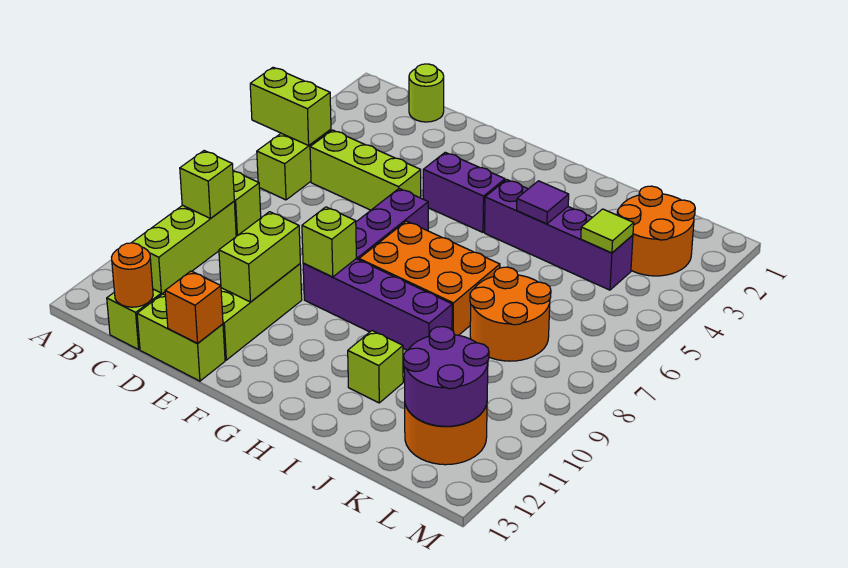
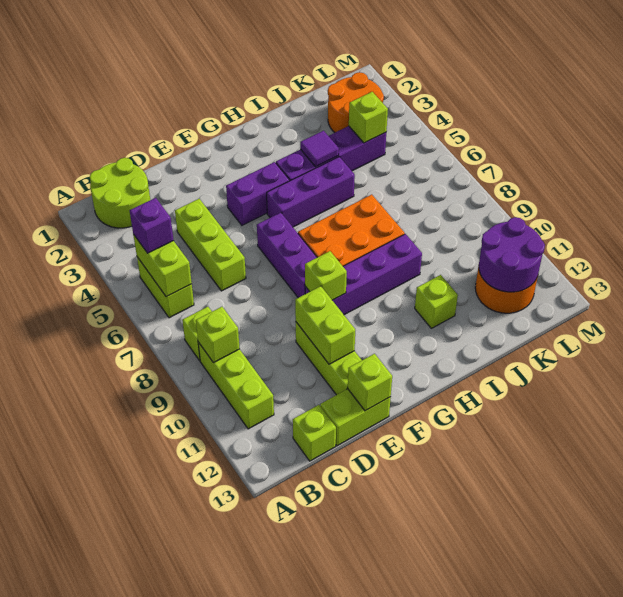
lime brick A5:B5 level 2 -> lime brick B5:B6 level 2
none -> purple brick B5 level 3
lime round brick C1 level 1 -> lime round brick B1:C2 level 1
lime brick C5:E5 level 1 -> lime brick D4:D6 level 1
orange round brick C13 level 2 -> none
orange brick E13 level 2 -> lime brick E13 level 2
none -> purple brick G5:I5 level 1
orange round brick J7:K8 level 1 -> none
lime tile K4 level 2 -> lime brick K4 level 2

